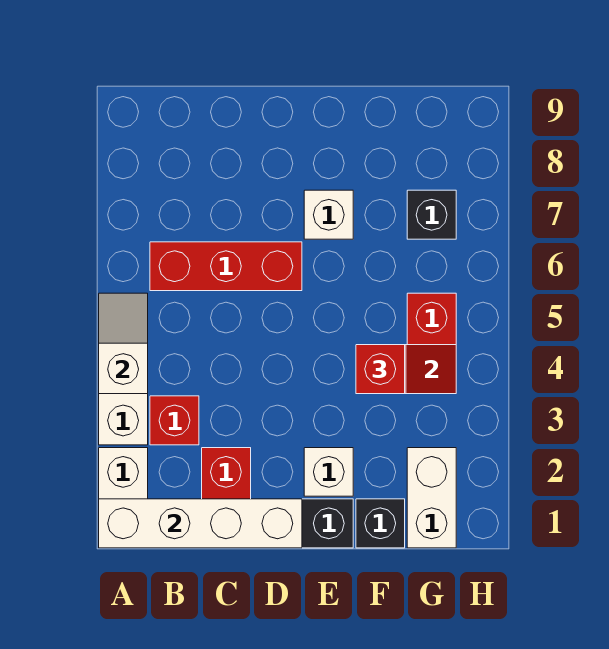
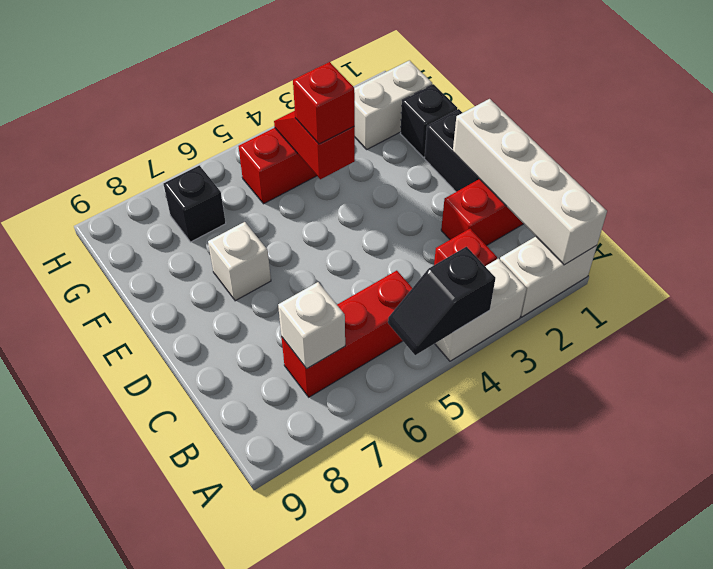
white slope A4:A5 level 2 top 4 -> black slope A4:A5 level 2 top 4
red brick B6:D6 level 1 -> red brick B5:B7 level 1
white brick E2 level 1 -> white brick B7 level 2

